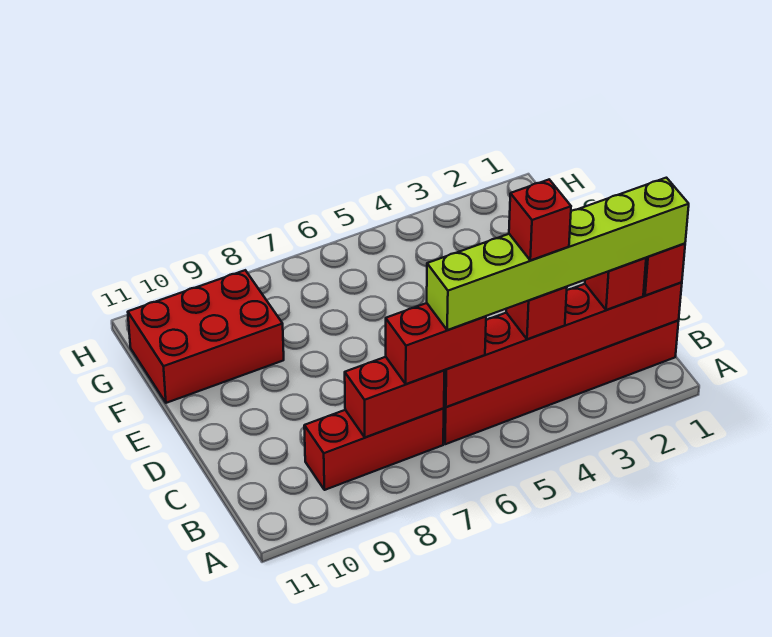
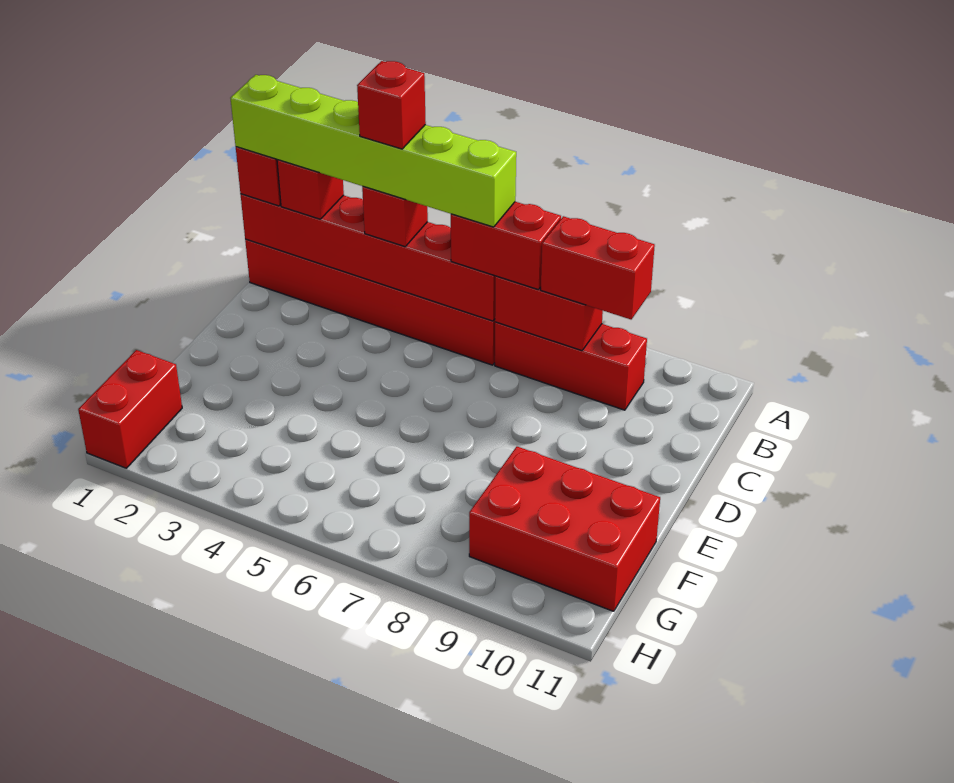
none -> red brick B8:B9 level 3
none -> red brick G1:H1 level 1

